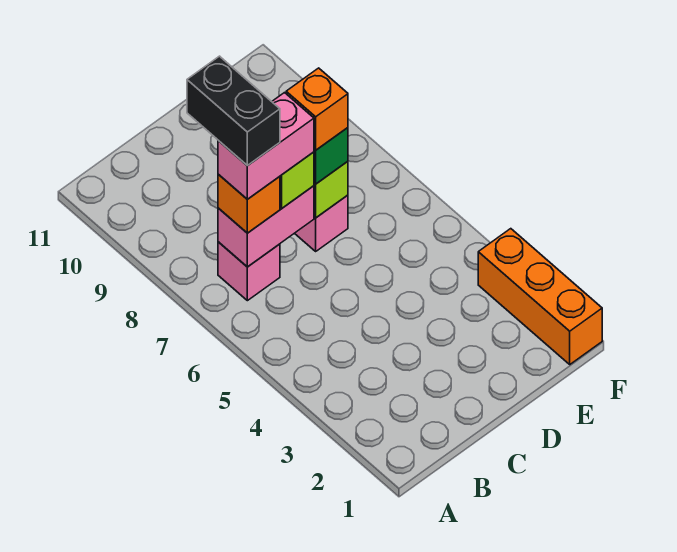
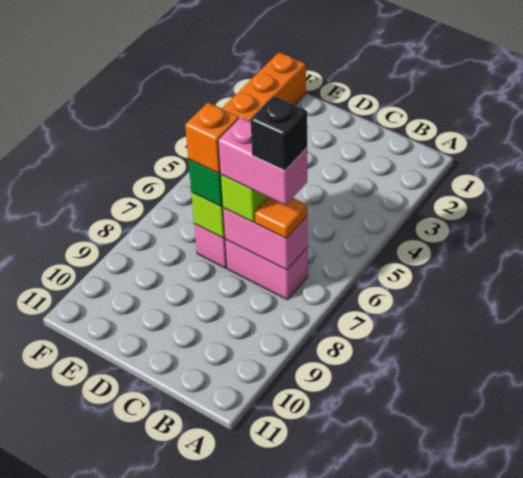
pink brick B7 level 1 -> pink brick B7:C7 level 1
orange brick B7 level 3 -> orange tile B7 level 3
black brick B7:B8 level 5 -> black brick B7 level 5

